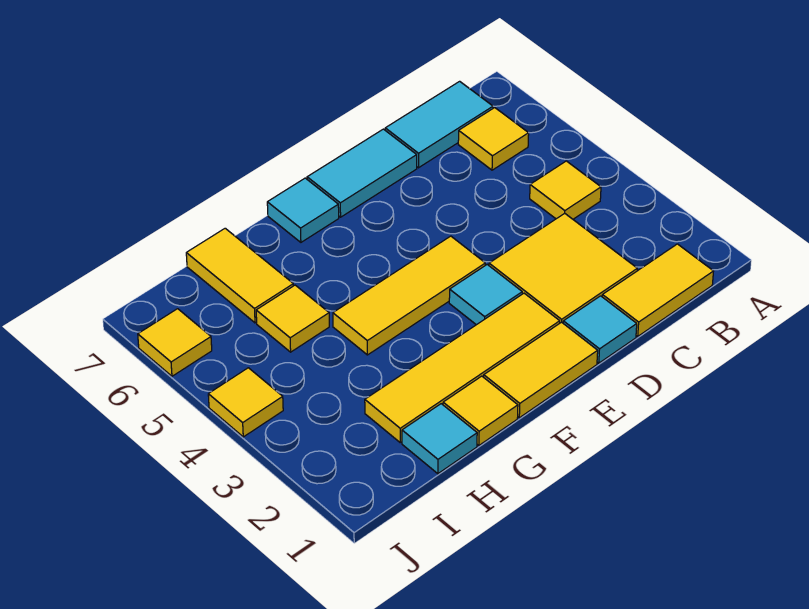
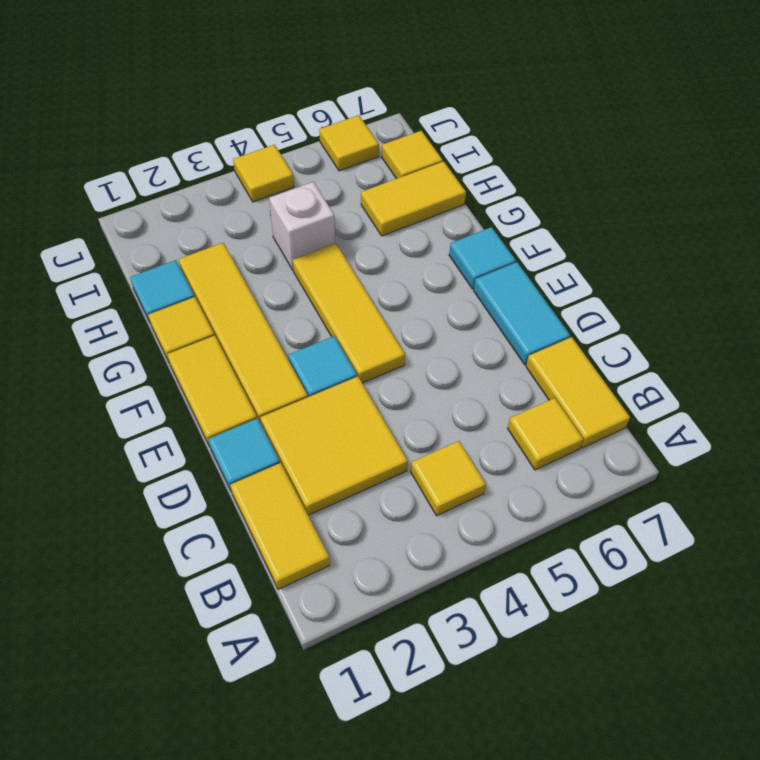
cyan tile B7:C7 level 1 -> yellow tile B7:C7 level 1
none -> white brick H4 level 1
yellow tile H5 level 1 -> yellow tile I7 level 1

